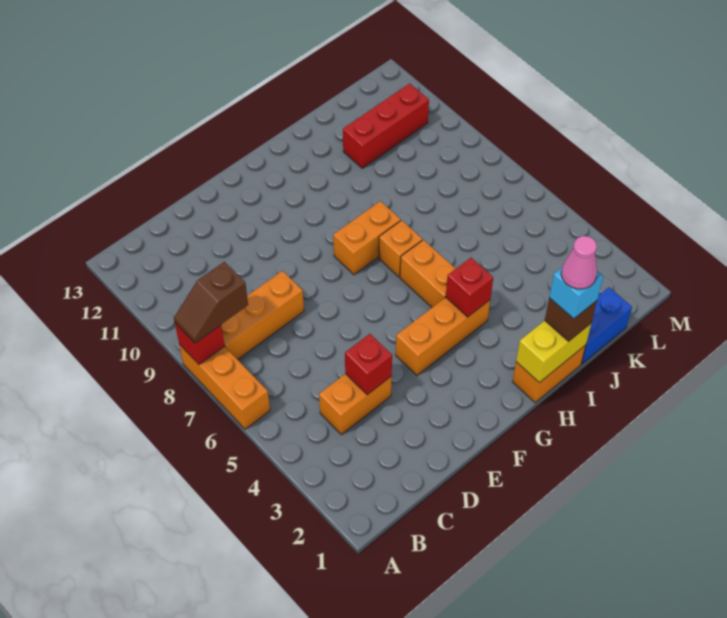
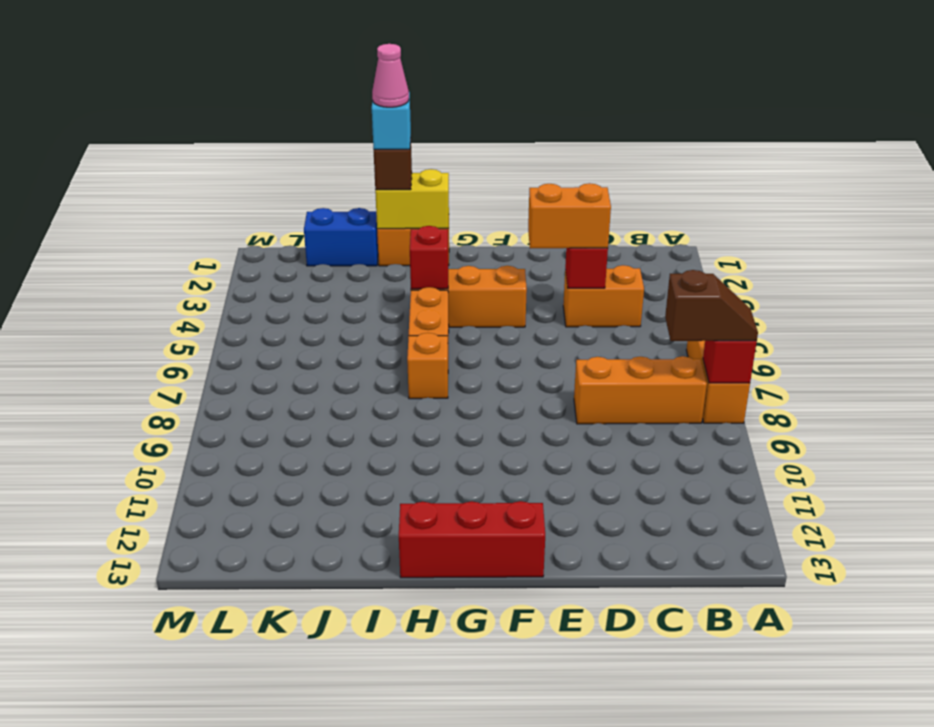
orange brick G8:H8 level 1 -> orange brick D4:E4 level 3
red brick J11:L11 level 1 -> red brick F13:H13 level 1

